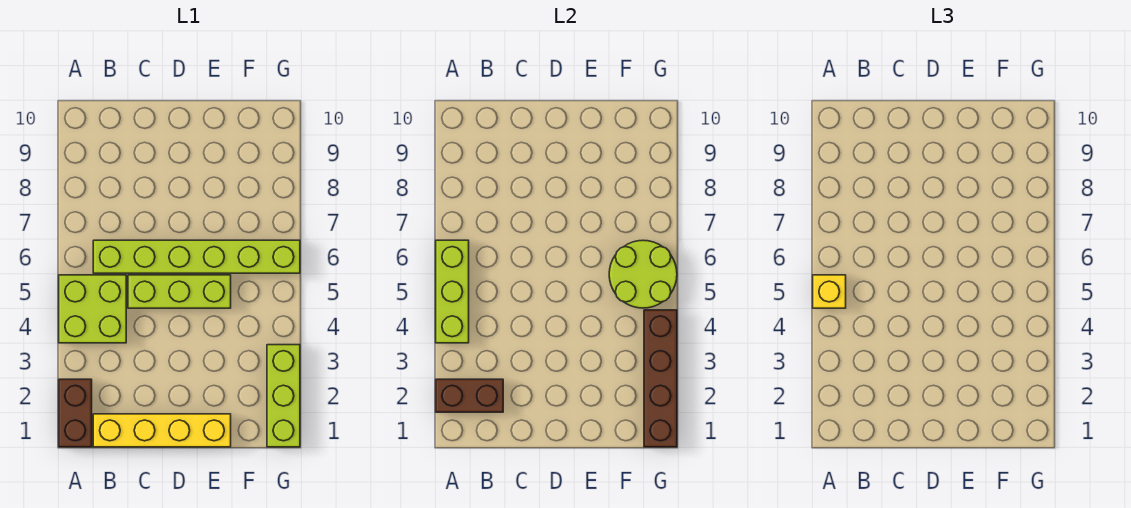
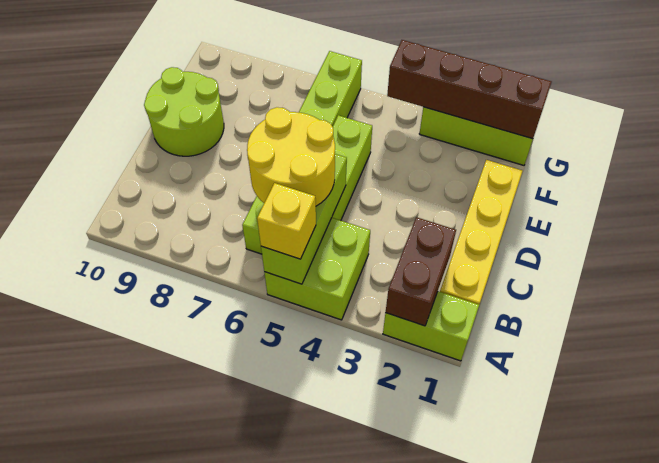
brown brick A1:A2 level 1 -> lime brick A1:A2 level 1
lime brick A4:A6 level 2 -> lime brick A5:C5 level 2
none -> yellow round brick B5:C6 level 3
lime round brick F5:G6 level 2 -> lime round brick D9:E10 level 1

